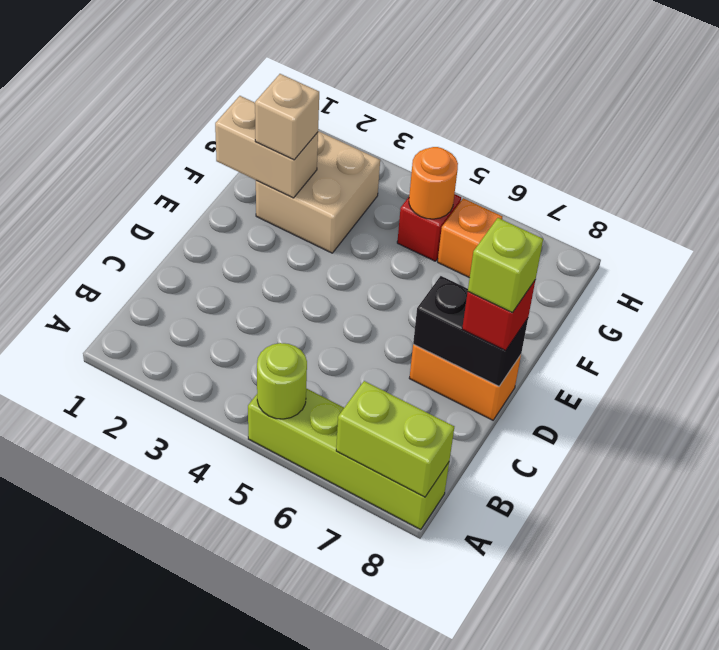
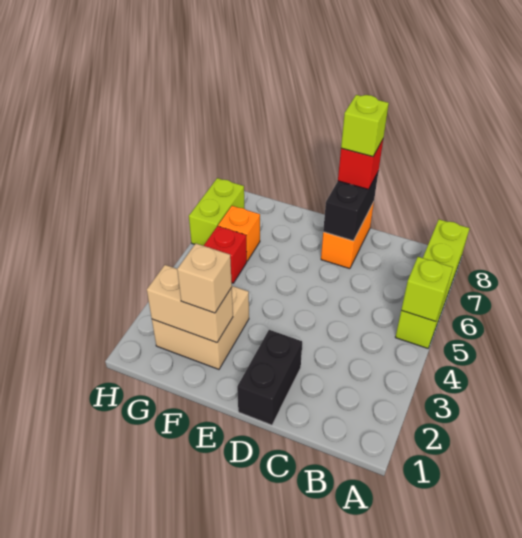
lime round brick A5 level 2 -> lime brick A5 level 2
lime brick A7:A8 level 2 -> lime brick H6:H7 level 1
none -> black brick D1:D2 level 1
tan brick F1:F2 level 2 -> tan brick F2:G2 level 2
orange round brick G5 level 2 -> none

